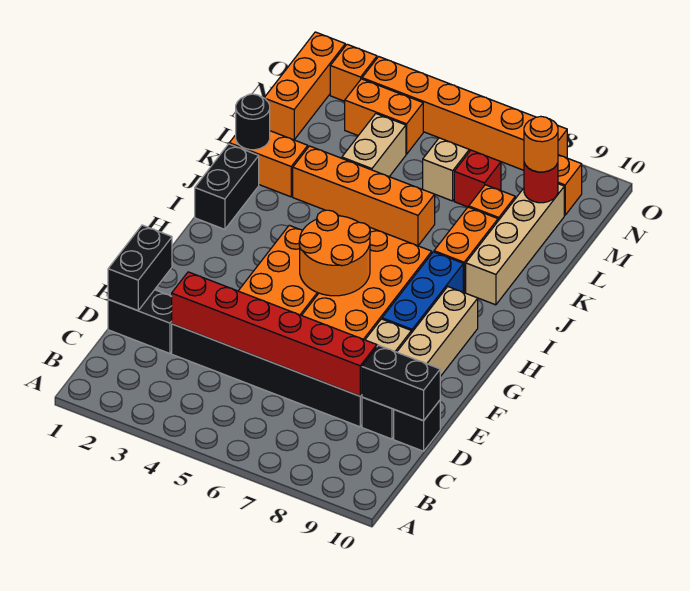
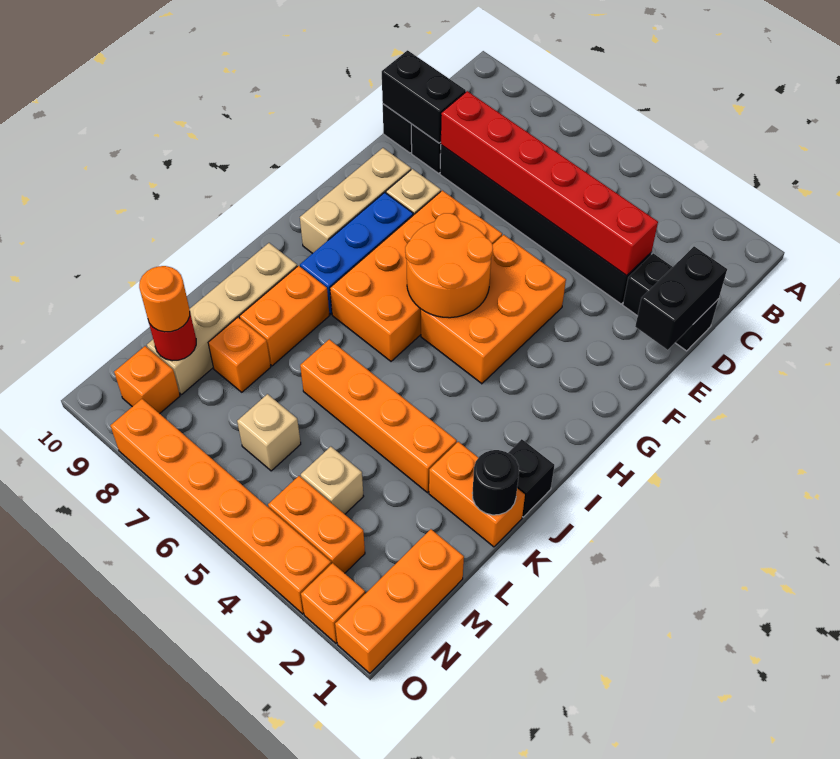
black brick I1:J1 level 1 -> black brick J1 level 1
tan brick L4:M4 level 1 -> tan brick M4 level 1
red brick M7 level 1 -> none

